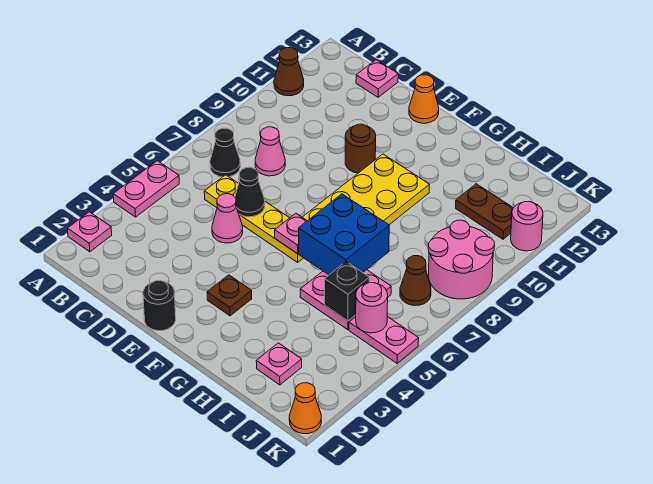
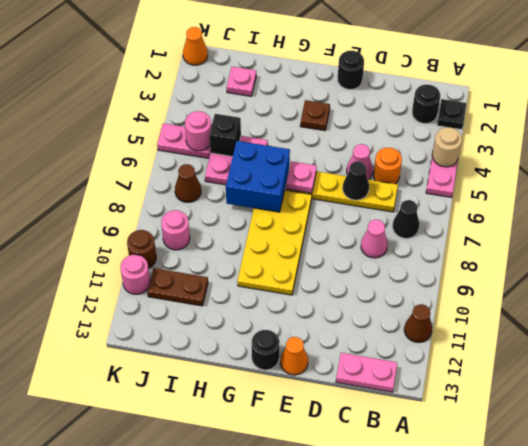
pink plate A2 level 1 -> black plate A2 level 1
none -> tan round brick A4 level 2
none -> black round brick B2 level 1
none -> orange round brick C5 level 1
pink plate C13 level 1 -> pink plate B13:C13 level 1
brown round brick E10 level 1 -> brown round brick K10 level 1
none -> black round brick F13 level 1
pink round brick J8:K9 level 1 -> pink round brick J9 level 1

